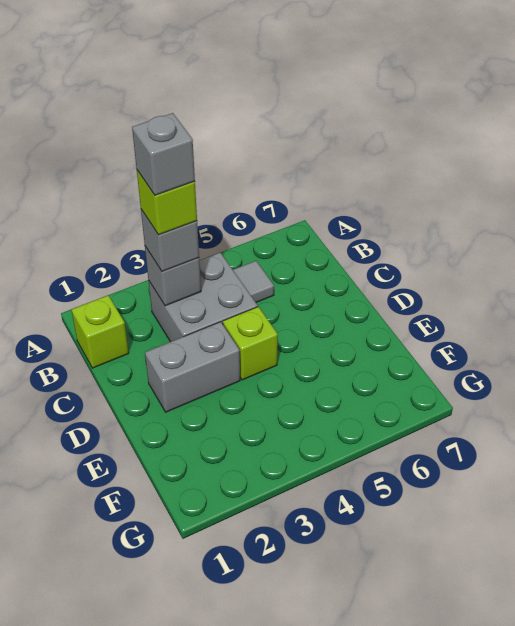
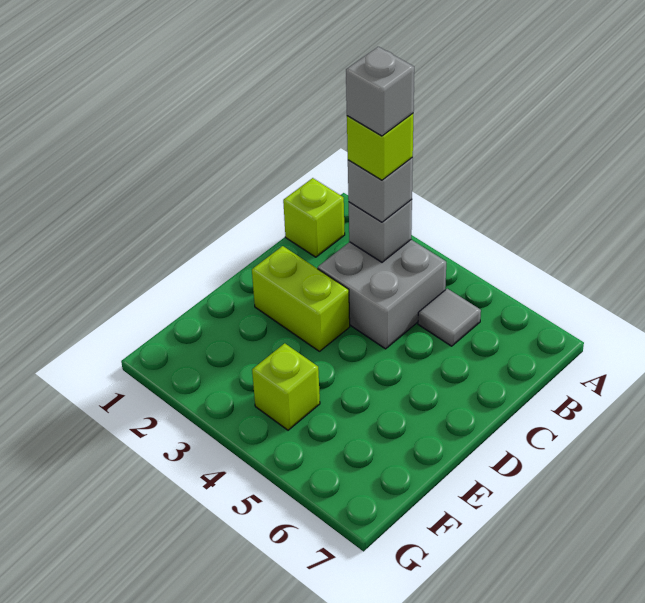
grey brick D2:D3 level 1 -> lime brick D2:D3 level 1
lime brick D4 level 1 -> lime brick F4 level 1

